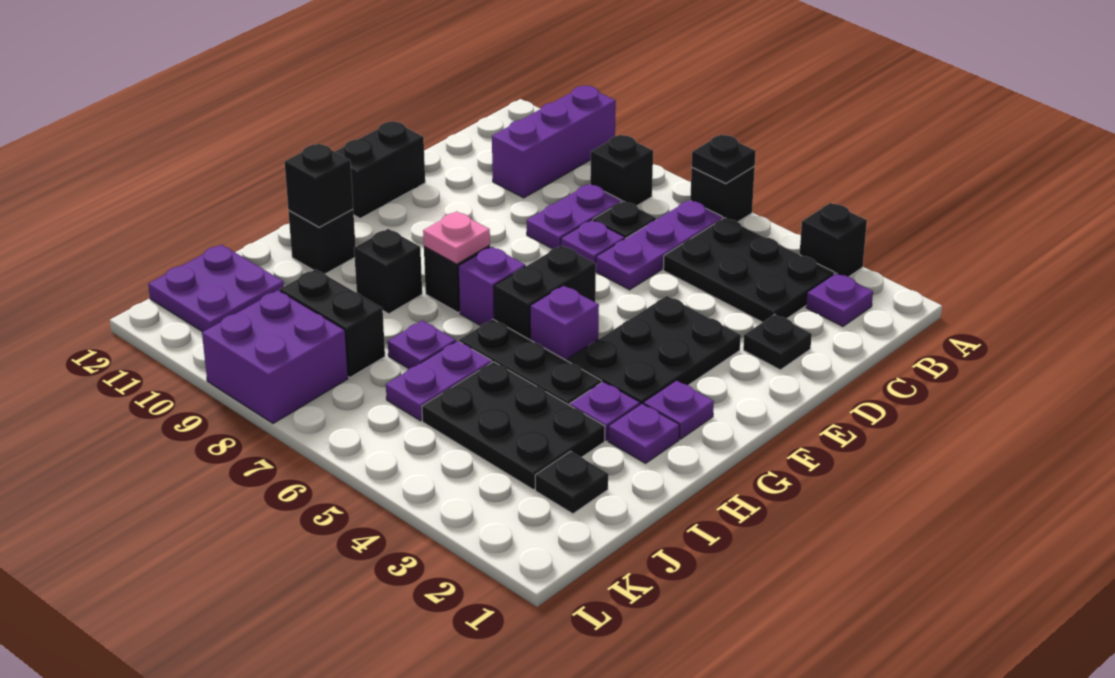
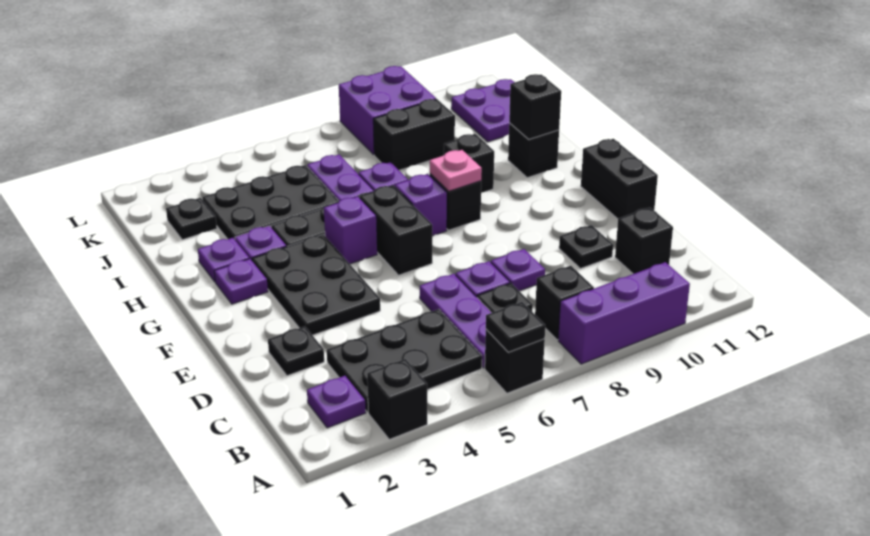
purple brick A10:C10 level 1 -> purple brick A8:A10 level 1
purple plate C8:D8 level 1 -> purple plate D8 level 1
none -> black brick C11 level 1
none -> black plate D10 level 1

